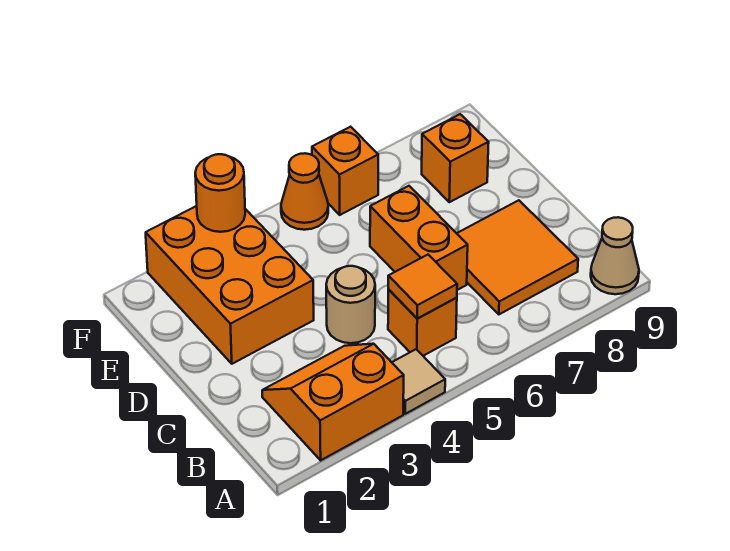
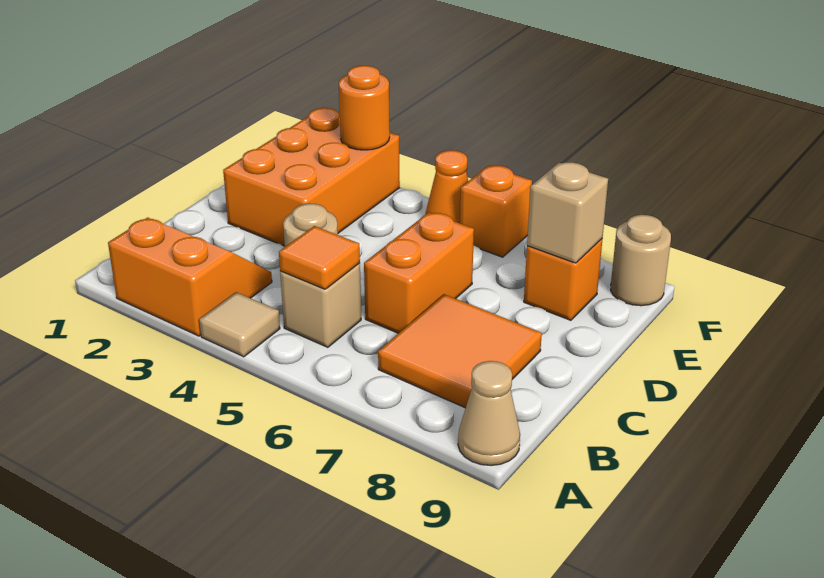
orange brick B5 level 1 -> tan brick B5 level 1
none -> tan brick E8 level 2
none -> tan round brick F9 level 1

